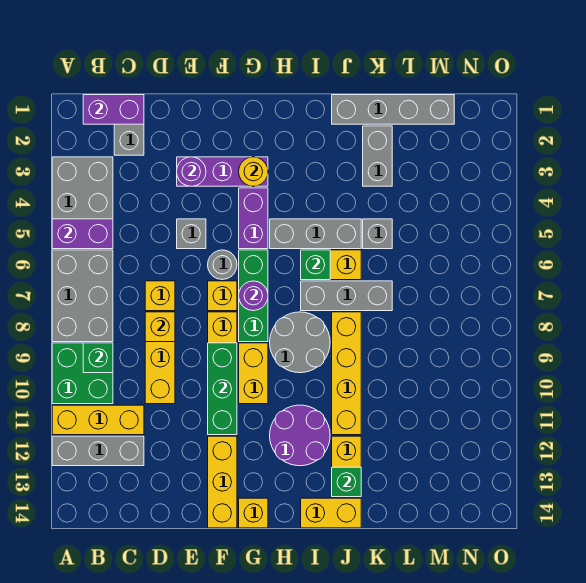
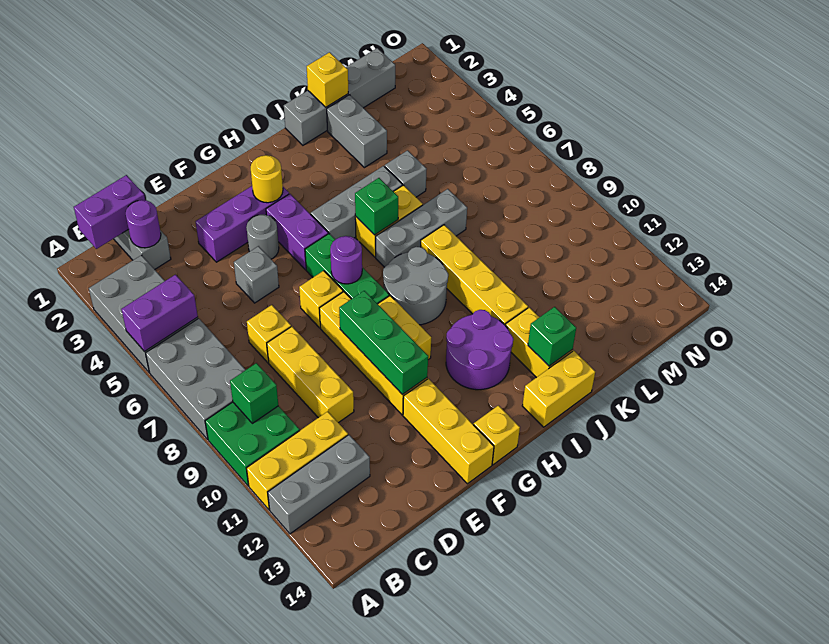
yellow brick D8 level 2 -> yellow brick K1 level 2
purple round brick E3 level 2 -> purple round brick C2 level 2
grey round brick F6 level 1 -> grey round brick F4 level 1

